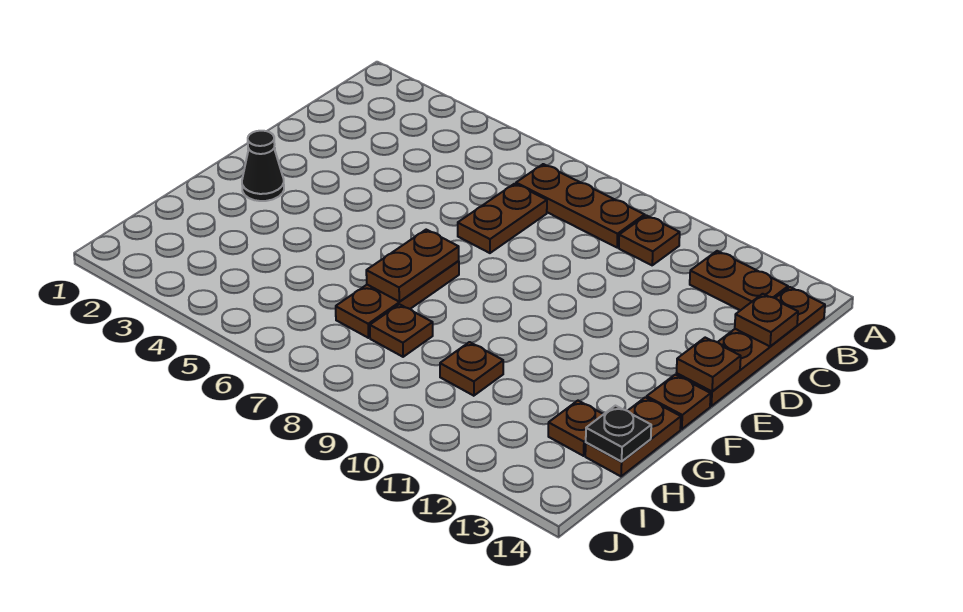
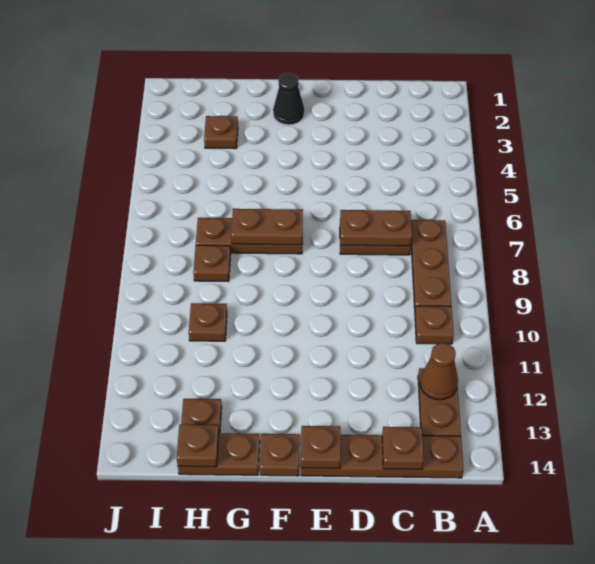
none -> brown cone B12 level 2
none -> brown plate C7:D7 level 2
none -> brown plate H3 level 1
black plate H14 level 2 -> brown plate H14 level 2

